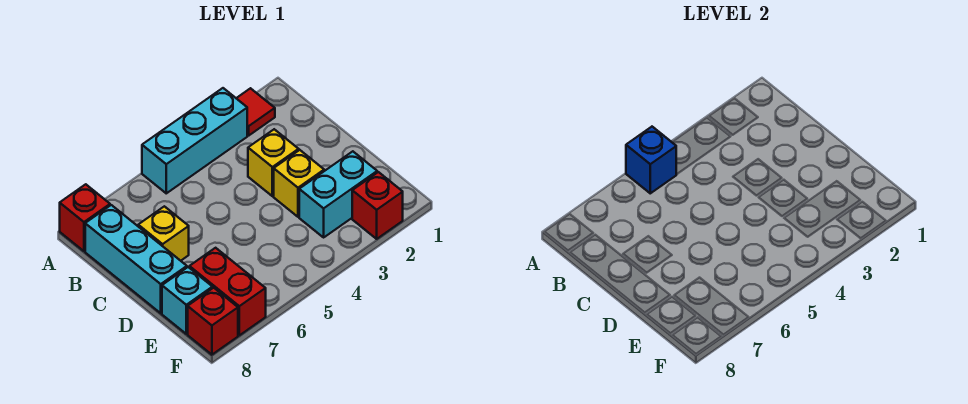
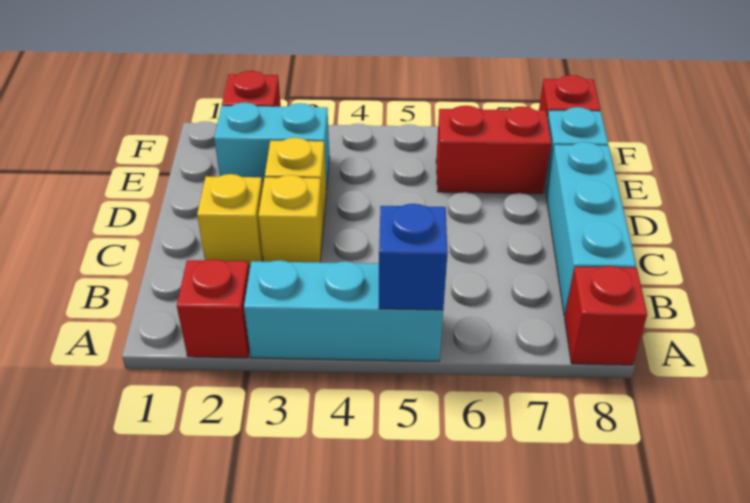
red tile A2 level 1 -> red brick A2 level 1
yellow brick C7 level 1 -> yellow brick C2 level 1
red brick E7:F7 level 1 -> red brick E6:E7 level 1

